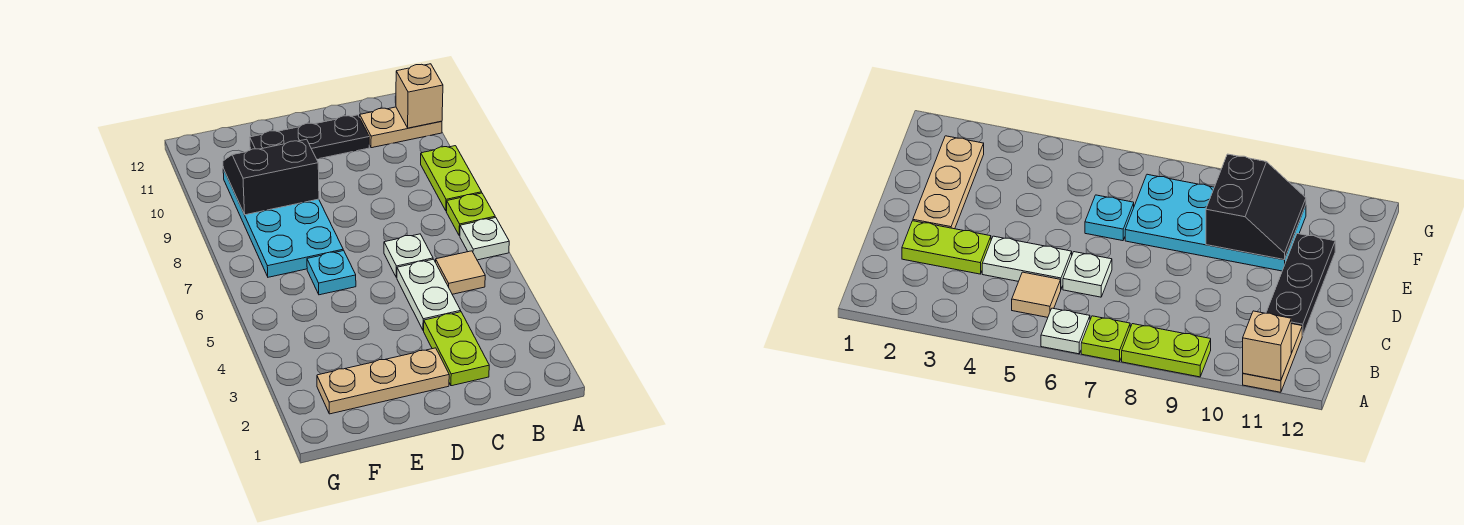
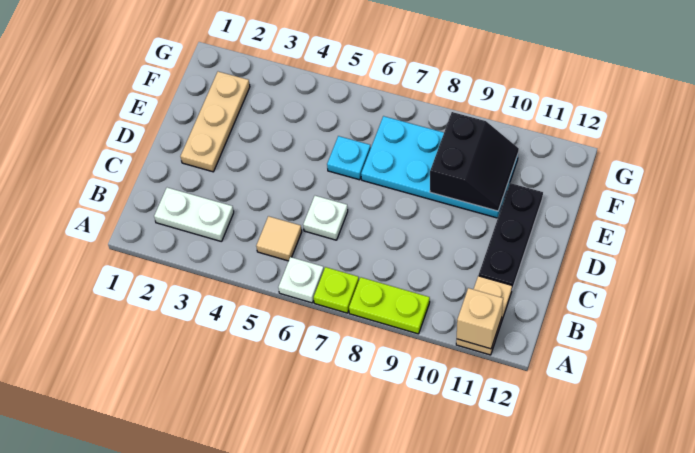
lime plate C2:C3 level 1 -> none
white plate C4:C5 level 1 -> white plate B2:B3 level 1

